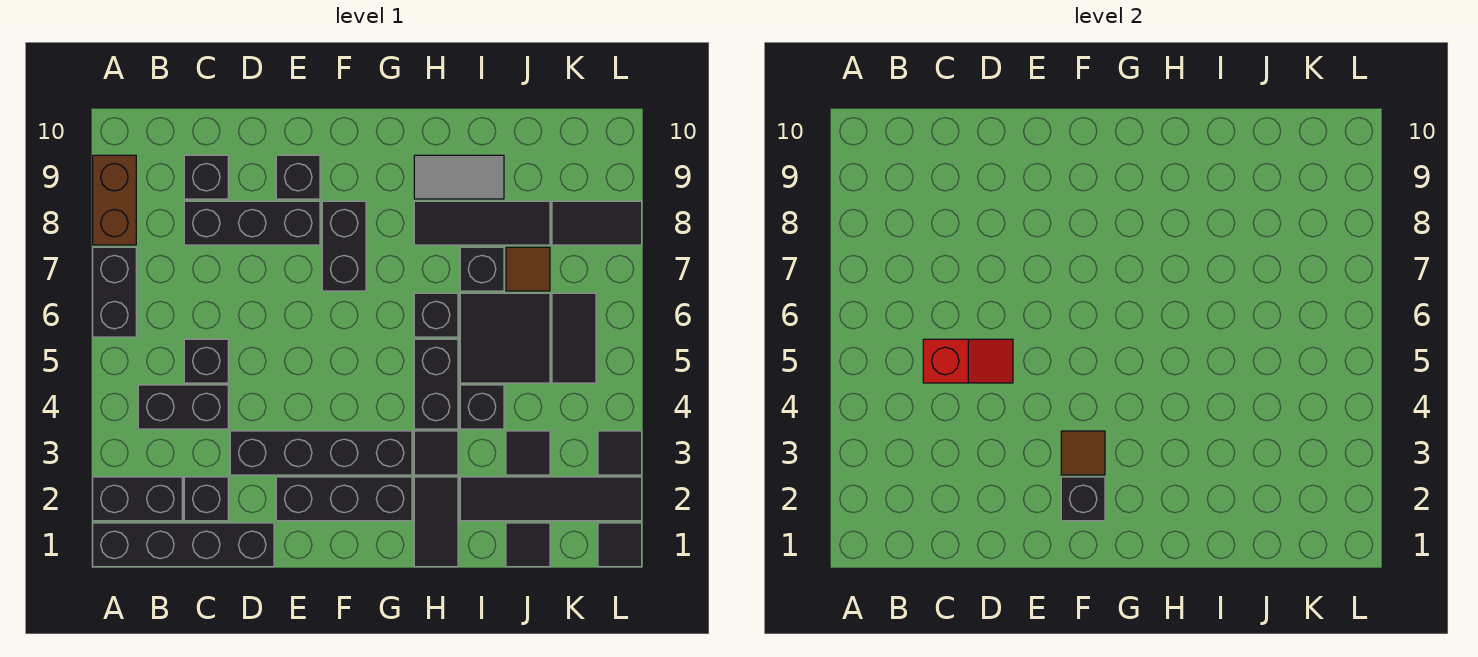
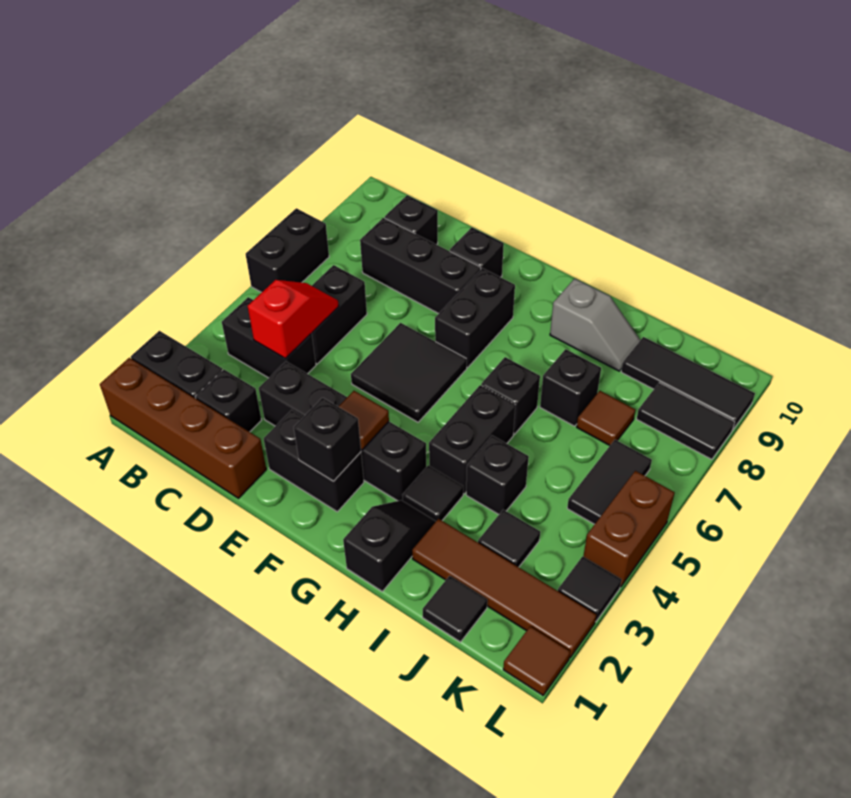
black brick A1:D1 level 1 -> brown brick A1:D1 level 1
brown brick A8:A9 level 1 -> brown brick L4:L5 level 1
black brick C5 level 1 -> black brick C5:C6 level 1
red slope C5:D5 level 2 top C -> red slope C4:C5 level 2 top 4
black brick E2:G2 level 1 -> black brick E2:F2 level 1
black tile H1:H2 level 1 -> black slope H1:H2 level 1 top 1
black tile H8:J8 level 1 -> black tile J9:L9 level 1
grey tile H9:I9 level 1 -> grey slope H9:I9 level 1 top H
black tile I2:L2 level 1 -> brown tile I2:L2 level 1
black tile I5:J6 level 1 -> black tile E5:F6 level 1
black tile L1 level 1 -> brown tile L1 level 1

